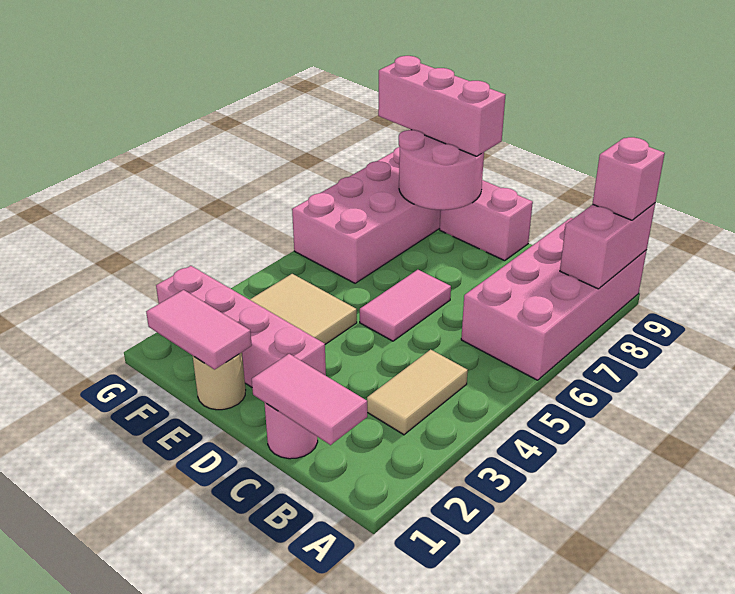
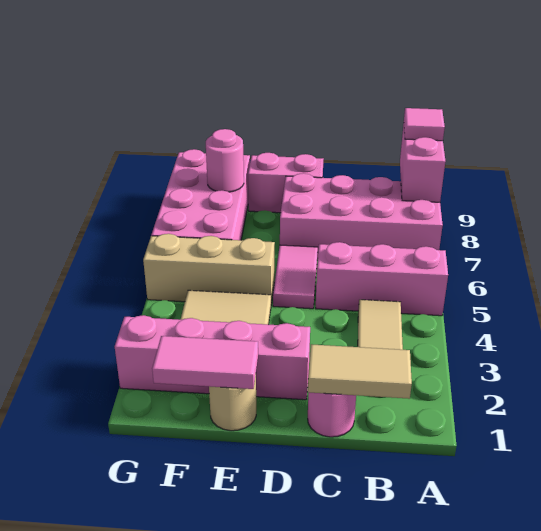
pink brick A6:B9 level 1 -> pink brick A7:D8 level 1
pink brick A9 level 3 -> pink tile A9 level 3
pink tile B1:C1 level 2 -> tan tile B1:C1 level 2
none -> tan brick E5:G5 level 1
pink round brick E8:F9 level 2 -> pink round brick F8 level 2
pink brick E9:G9 level 3 -> pink brick A5:C5 level 1

